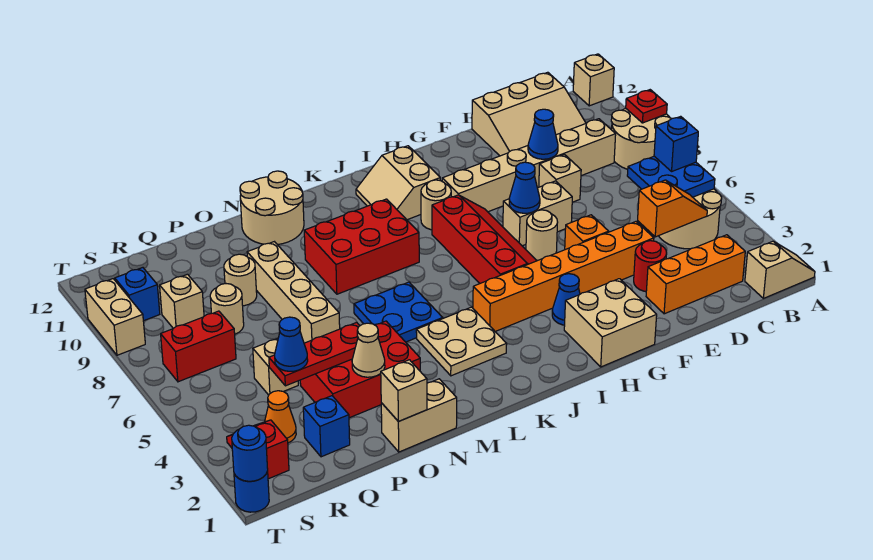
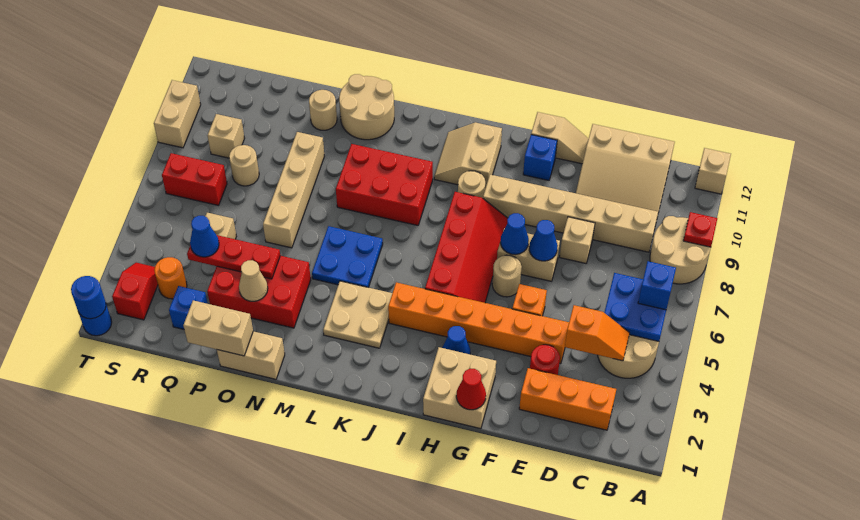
tan slope A1:B1 level 1 top B -> tan slope F12:G12 level 1 top G
blue cone E9 level 2 -> blue cone F7 level 2
none -> red cone G1 level 2
tan brick O1 level 2 -> tan brick O1:P1 level 2
tan round brick P9 level 1 -> tan round brick O11 level 1
orange cone R3 level 1 -> orange round brick R3 level 1
blue brick S10 level 1 -> blue brick G11 level 1

